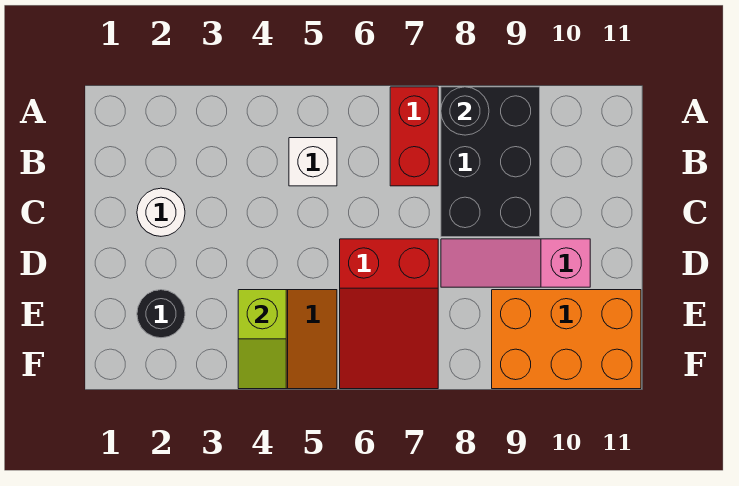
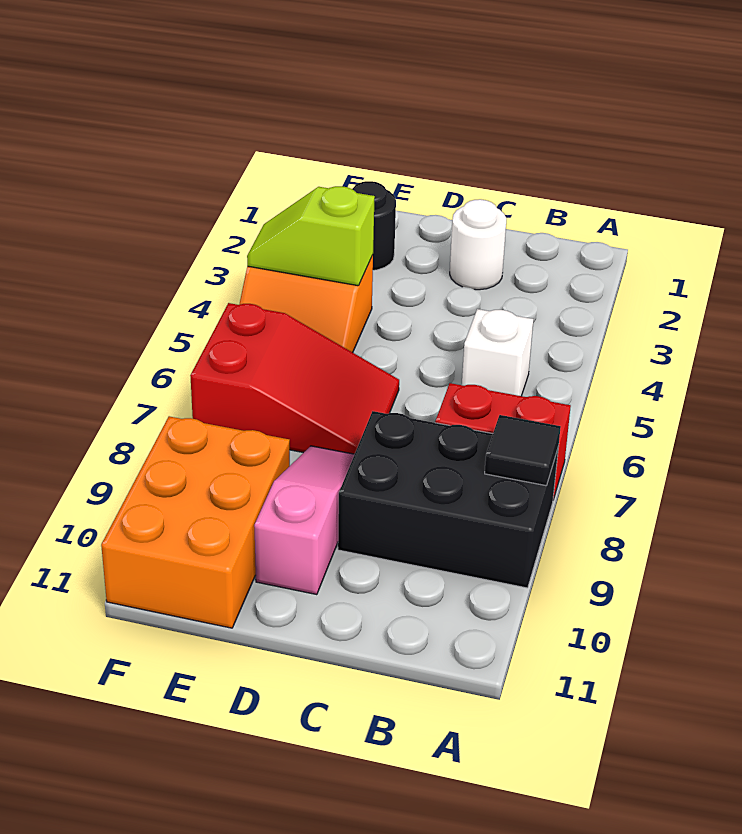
black round brick A8 level 2 -> black tile A8 level 2
red slope D6:F7 level 1 top D -> red slope D6:F7 level 1 top F

